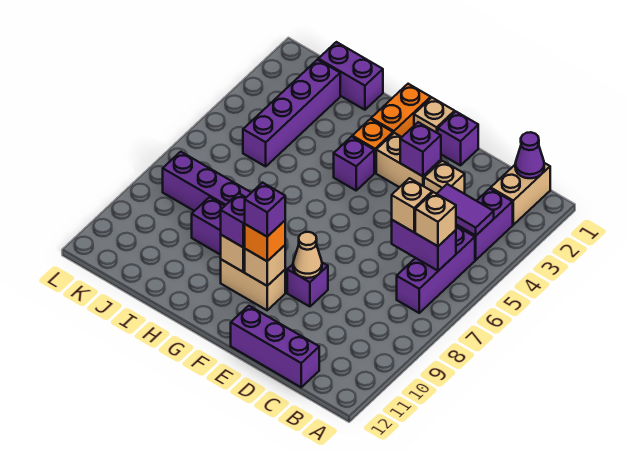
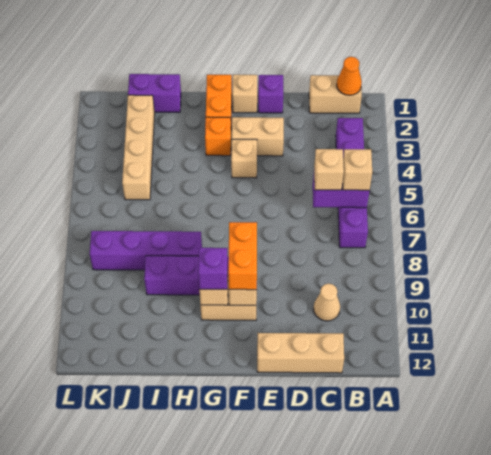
tan brick B1:B2 level 1 -> tan brick B1:C1 level 1
purple cone B1 level 2 -> orange cone B1 level 2
purple tile B4:C4 level 2 -> none
purple brick C12:E12 level 1 -> tan brick C12:E12 level 1
tan brick D3 level 1 -> tan brick F4 level 1
purple brick E3 level 2 -> none
purple brick E9 level 1 -> none
tan cone E9 level 2 -> tan cone C10 level 1
orange brick F10 level 3 -> orange brick F9:F10 level 3
purple brick F10 level 4 -> none
purple brick G4 level 1 -> none
purple brick J2:J5 level 1 -> tan brick J2:J5 level 1

